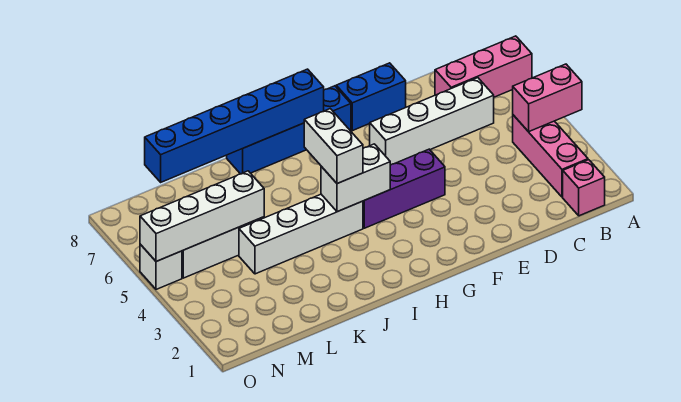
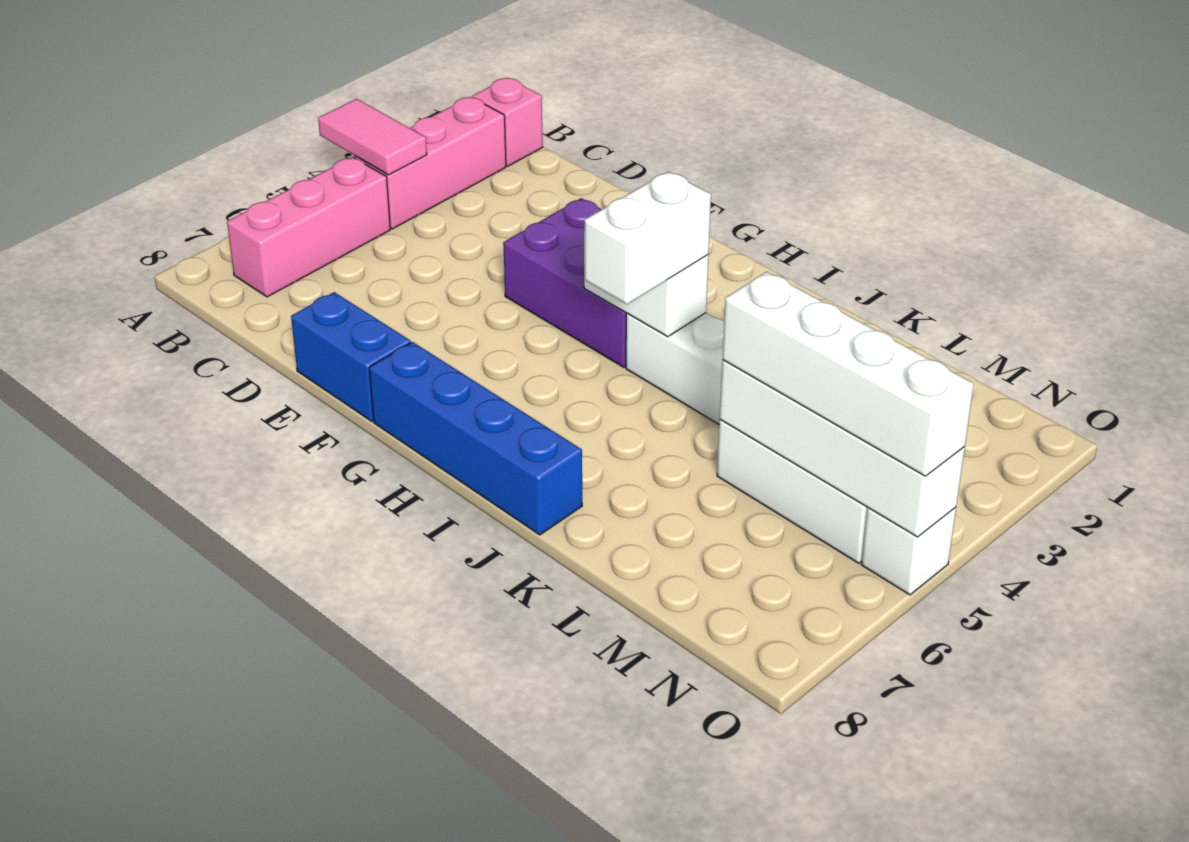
pink brick A4:B4 level 2 -> pink tile A4:B4 level 2
pink brick A7:C7 level 1 -> pink brick B5:B7 level 1
white brick C6:F6 level 1 -> white brick L5:O5 level 3
purple brick F4:H4 level 1 -> purple brick F3:H4 level 1
blue brick H8:M8 level 2 -> none

